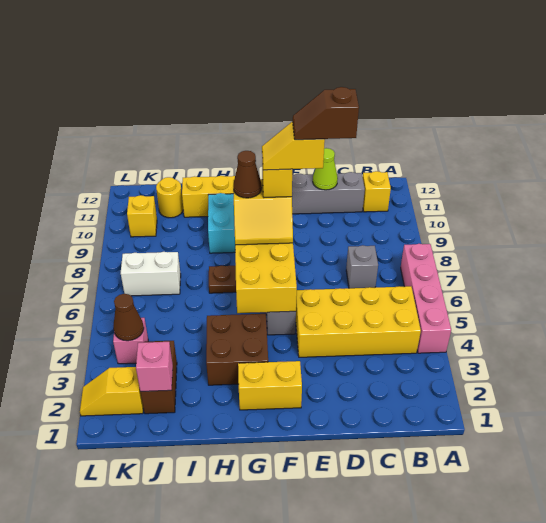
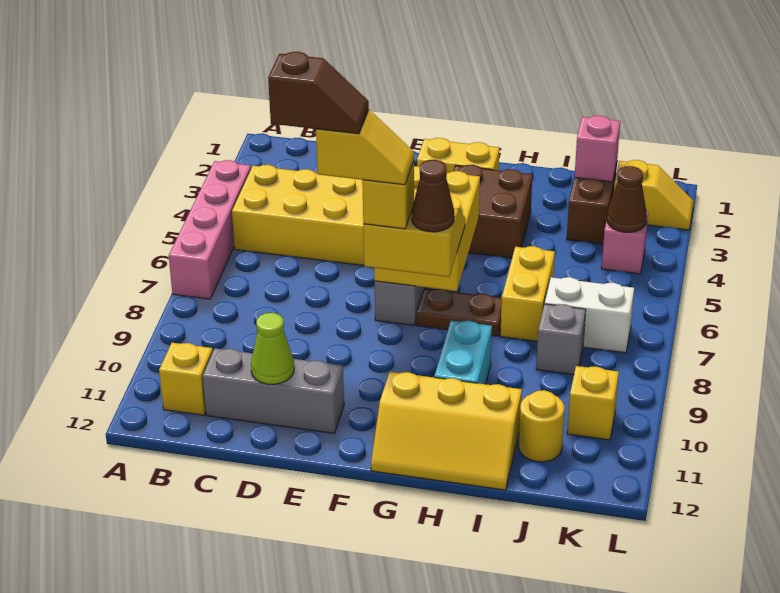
grey brick C7 level 1 -> grey brick J8 level 1
none -> yellow brick I6:I7 level 1

